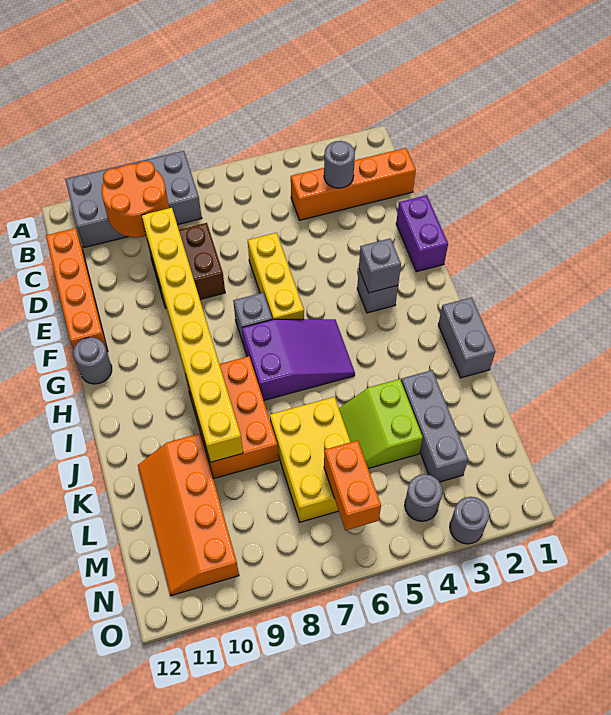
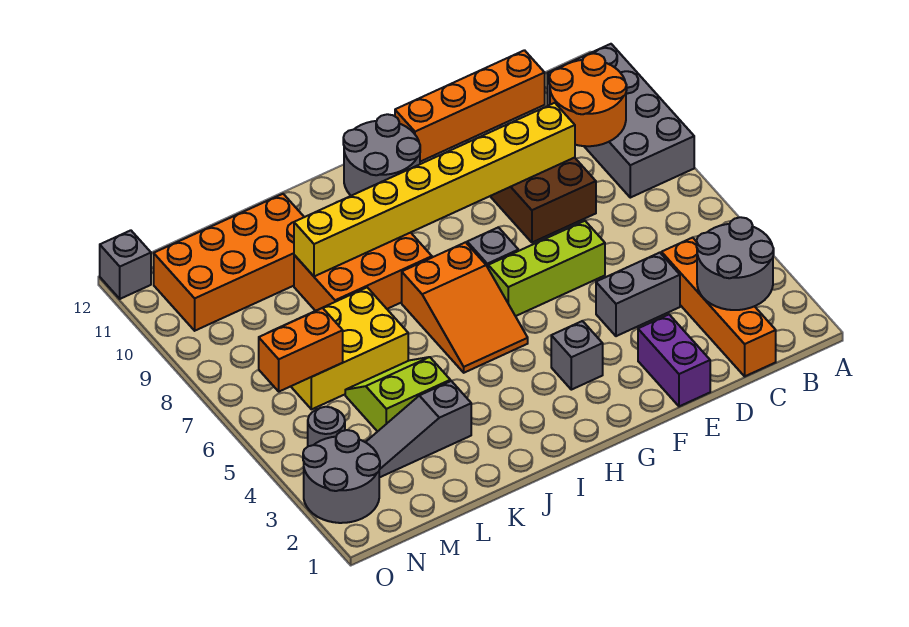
grey round brick C3 level 2 -> grey round brick B2:C3 level 2
purple brick E1:F1 level 1 -> purple brick E1:E2 level 1
yellow brick E6:G6 level 1 -> lime brick E6:G6 level 1
grey brick G3 level 2 -> grey brick O12 level 1
grey round brick G12 level 1 -> grey round brick G11:H12 level 1
purple slope H5:I7 level 1 top 7 -> orange slope H5:I7 level 1 top 7
grey brick I1:J1 level 1 -> grey brick D4:E4 level 1
grey brick K3:M3 level 1 -> grey slope K3:M3 level 1 top K
orange slope K10:N11 level 1 top 10 -> orange brick K10:N11 level 1
grey round brick O3 level 1 -> grey round brick N2:O3 level 1

